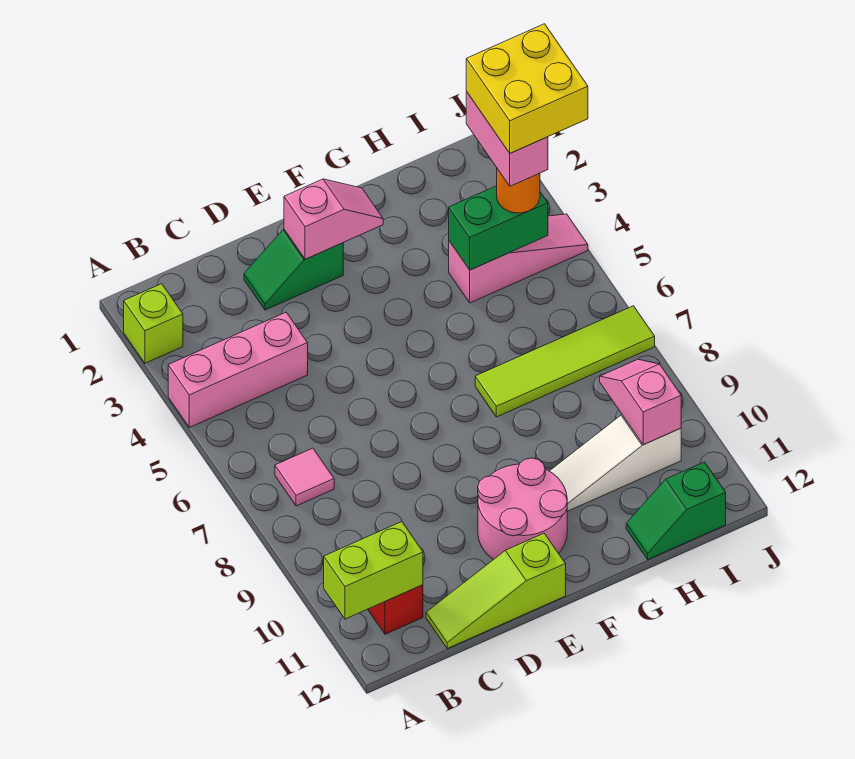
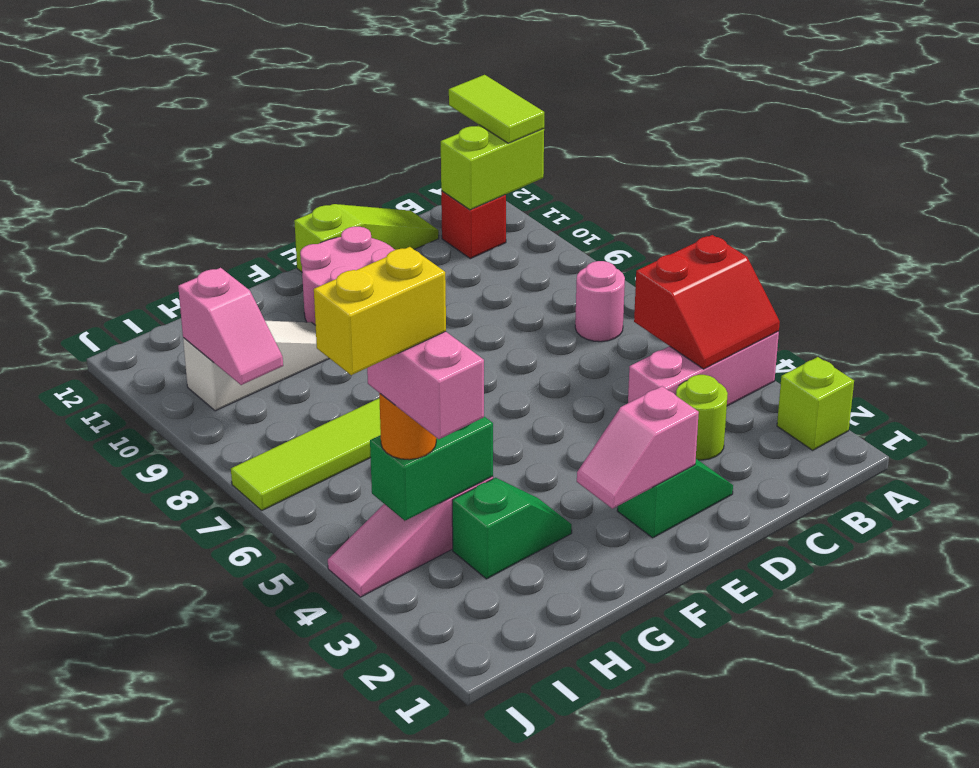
none -> red slope A4:B5 level 2 top 5
none -> lime tile A11:A12 level 3
pink tile B7 level 1 -> pink round brick B7 level 1
none -> lime round brick C3 level 1
green slope H12:I12 level 1 top I -> green slope G3:H3 level 1 top H
yellow brick I3:J4 level 5 -> yellow brick I4:J4 level 5

